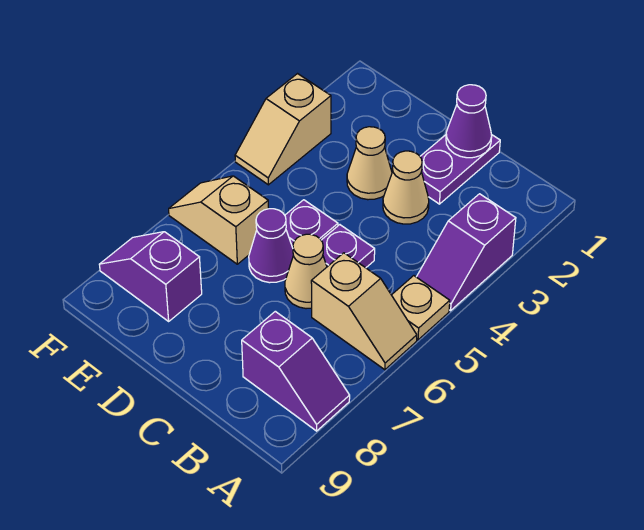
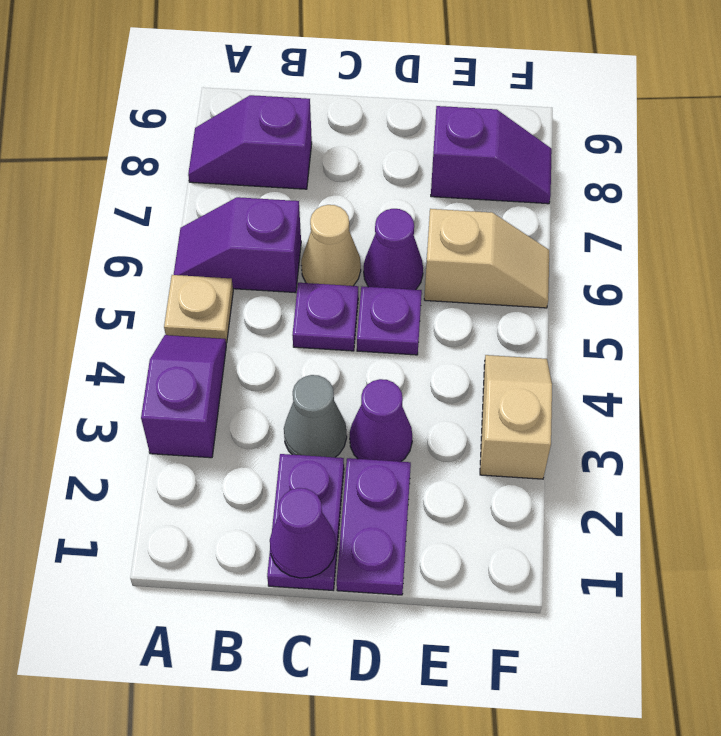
tan slope A6:B6 level 1 top B -> purple slope A6:B6 level 1 top B
tan cone C3 level 1 -> grey cone C3 level 1
none -> purple plate D1:D2 level 1
tan cone D3 level 1 -> purple cone D3 level 1

